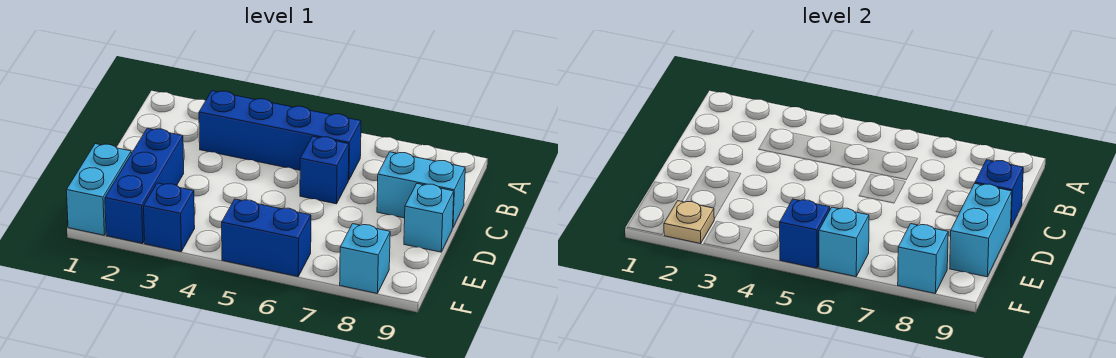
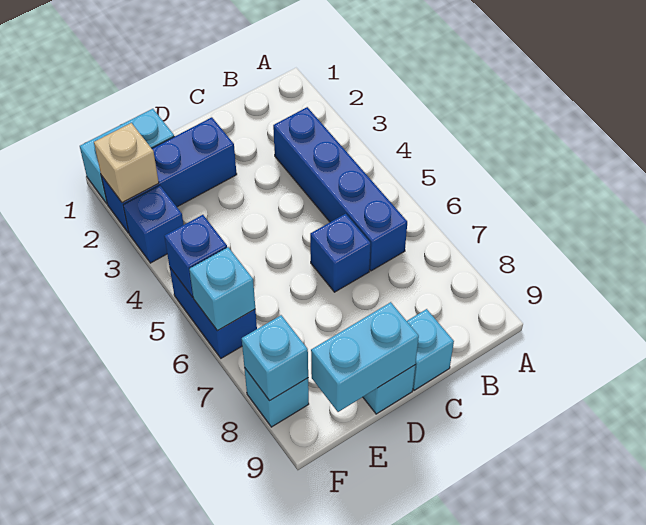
cyan brick C8:C9 level 1 -> cyan brick C9 level 1
blue brick C9 level 2 -> none
tan plate F2 level 2 -> tan brick F2 level 2

